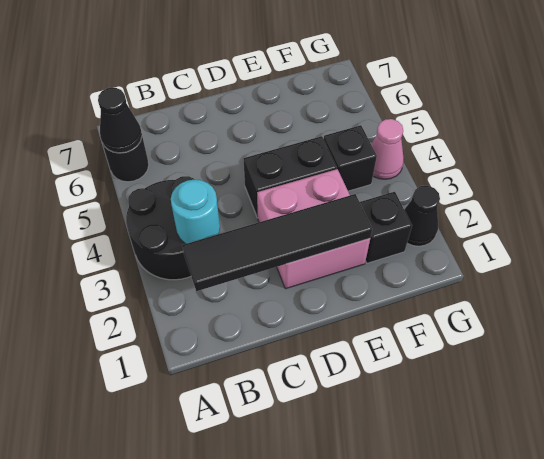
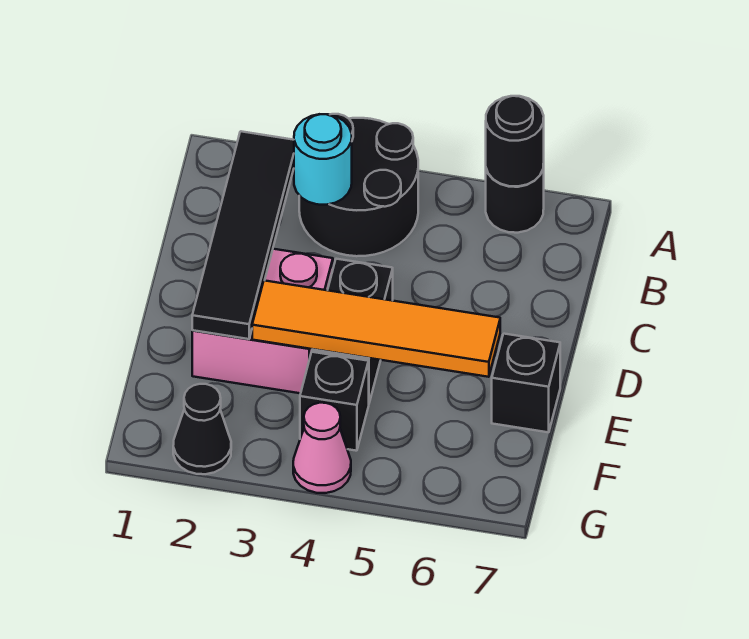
black cone A6 level 2 -> black round brick A6 level 2
none -> orange tile E3:E6 level 2
black brick F2 level 1 -> black brick E7 level 1

